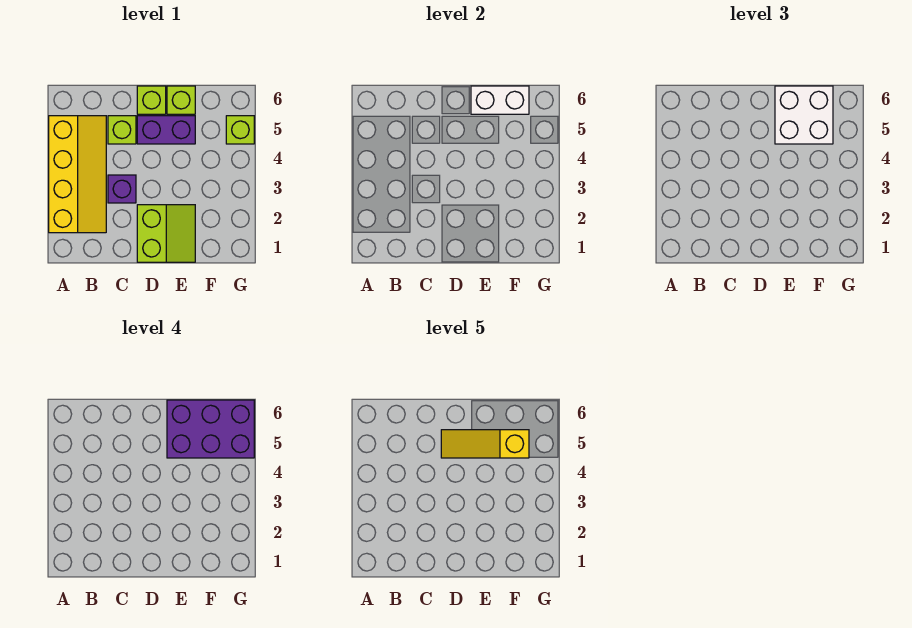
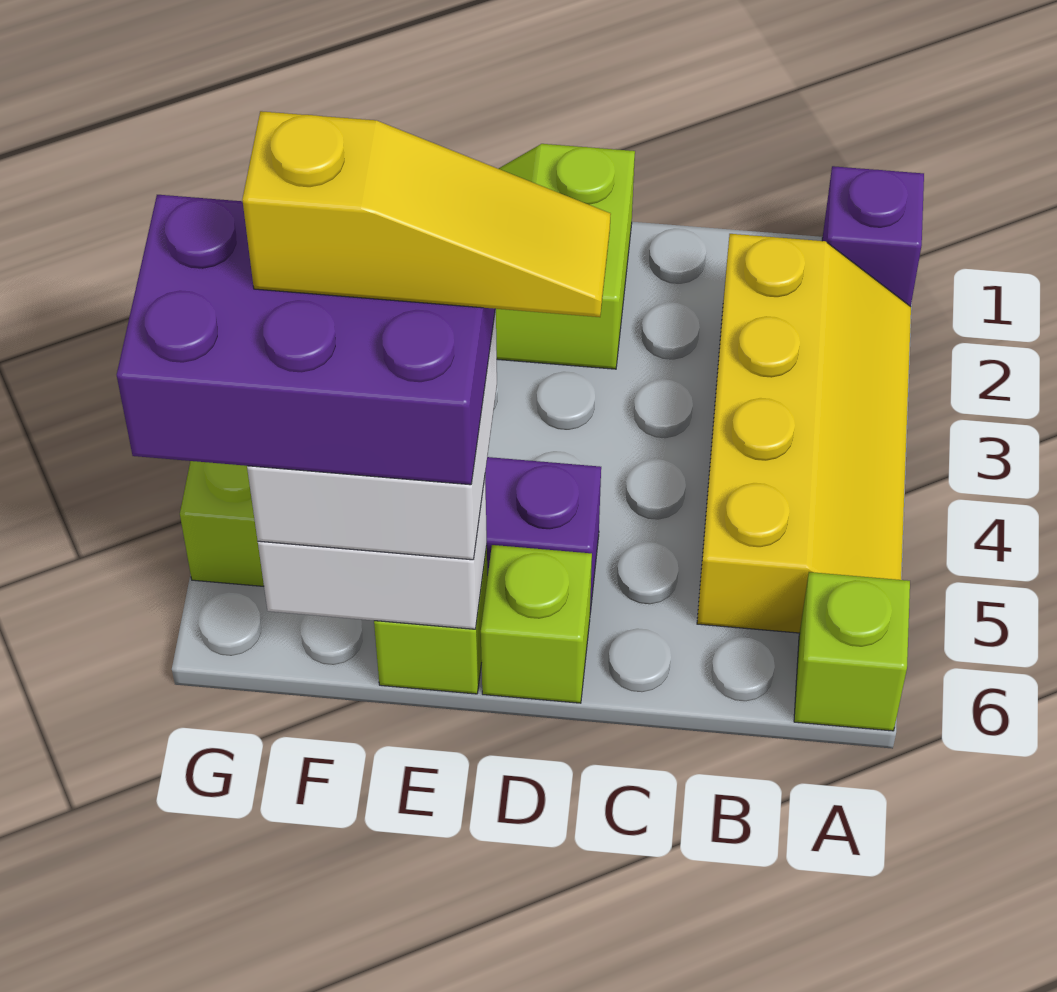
yellow slope A2:B5 level 1 top A -> yellow slope A2:B5 level 1 top B
purple brick C3 level 1 -> purple brick A1 level 1
lime brick C5 level 1 -> lime brick A6 level 1

